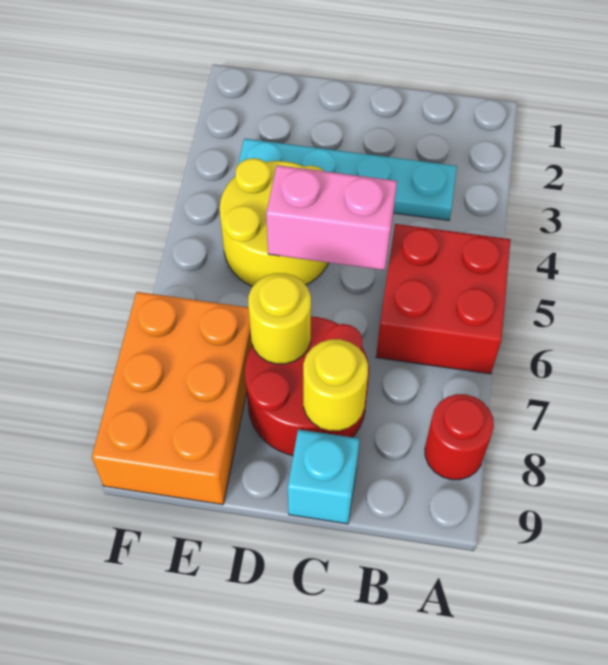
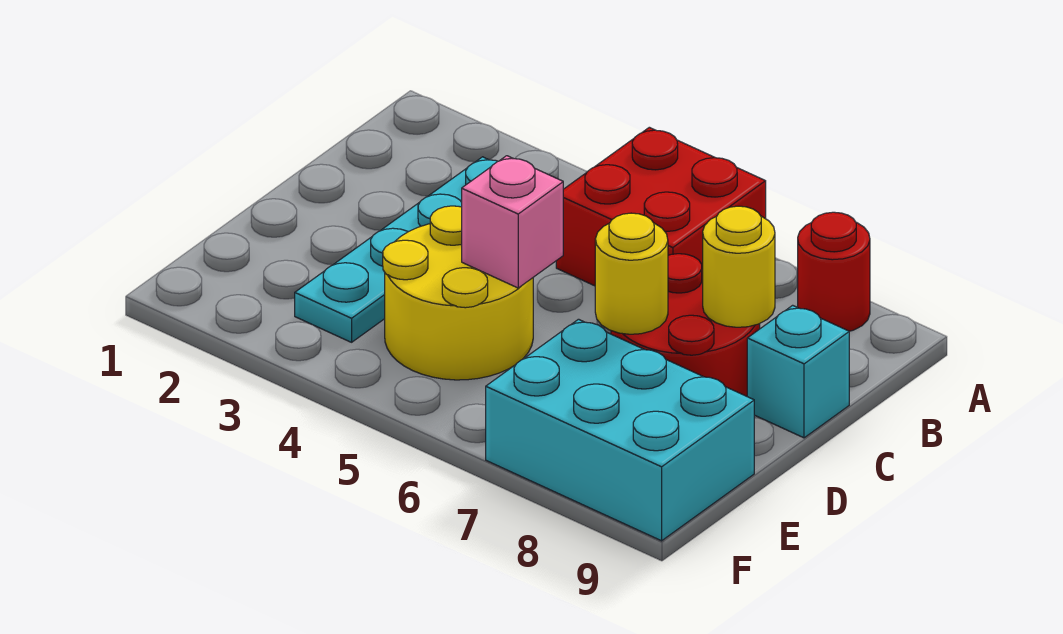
pink brick C5:D5 level 2 -> pink brick D5 level 2
orange brick E7:F9 level 1 -> cyan brick E7:F9 level 1

